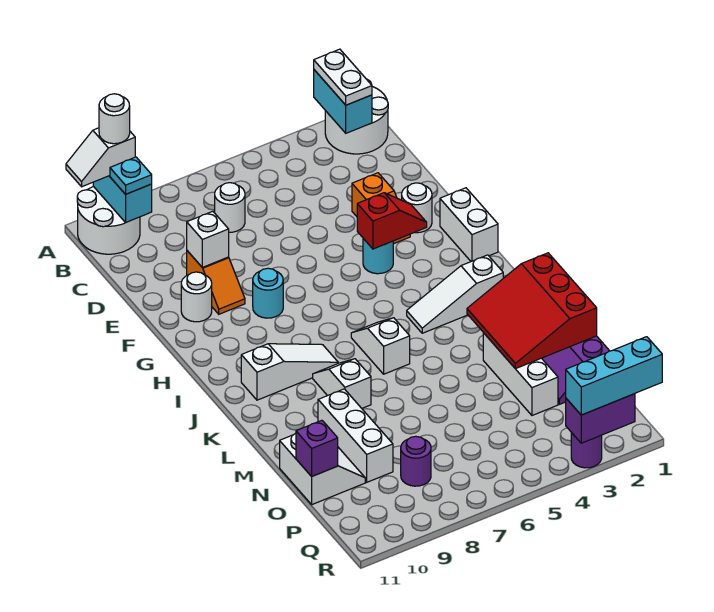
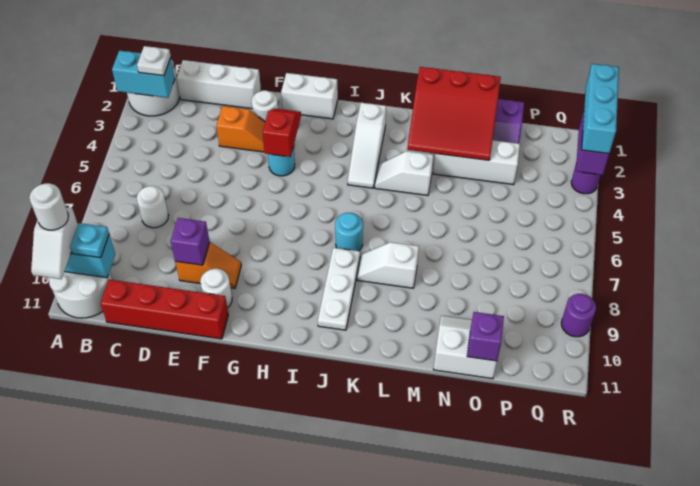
white plate A2:B2 level 3 -> white plate B2 level 3
none -> red brick C11:F11 level 1
white brick E9 level 2 -> purple brick E9 level 2
cyan round brick G8 level 1 -> cyan round brick J7 level 1
white slope J6:K6 level 1 top K -> white slope K4:L4 level 1 top L
white slope J8:J10 level 1 top 10 -> white plate J8:J10 level 1
white brick M9:O9 level 1 -> white brick C1:E1 level 1
purple round brick P8 level 1 -> purple round brick R9 level 1

